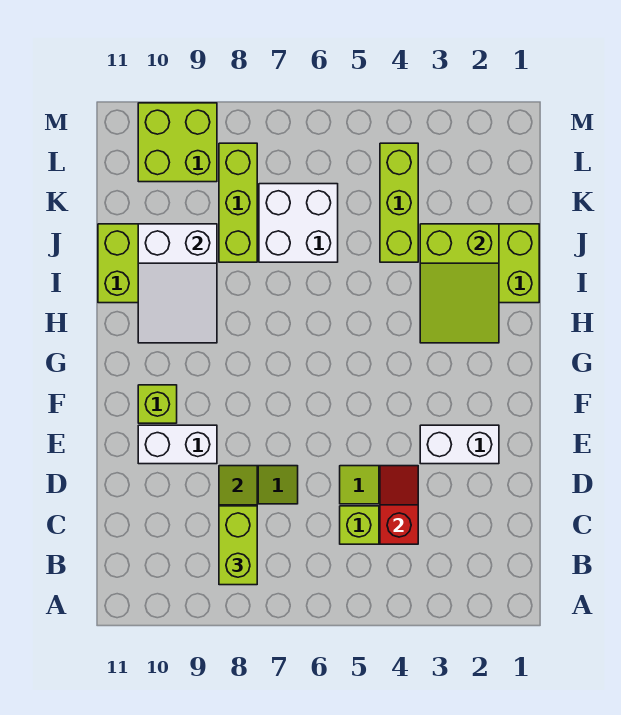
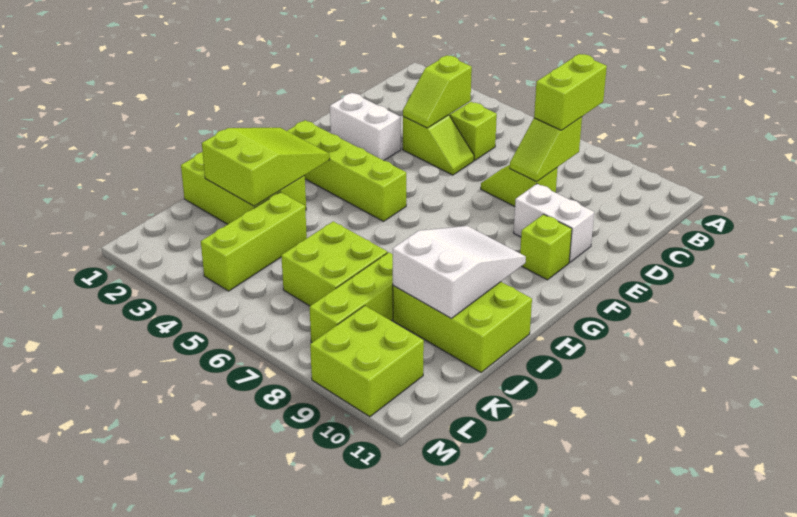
red slope C4:D4 level 2 top C -> lime slope C4:D4 level 2 top C
none -> lime brick G2:G5 level 1
white brick J6:K7 level 1 -> lime brick J6:K7 level 1

